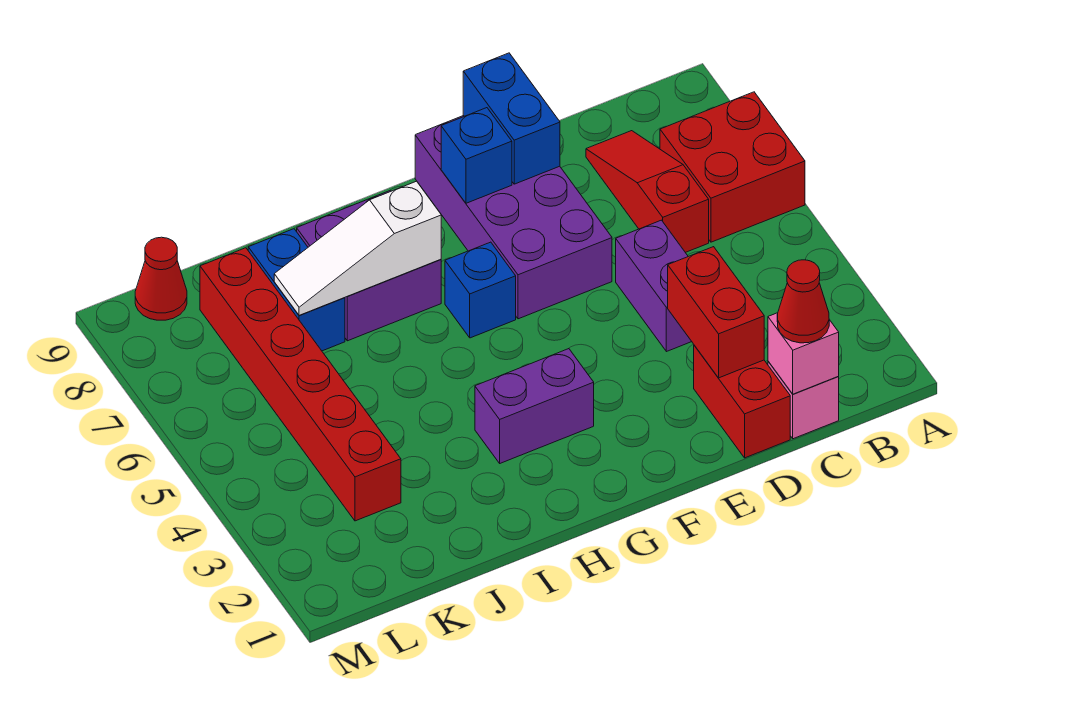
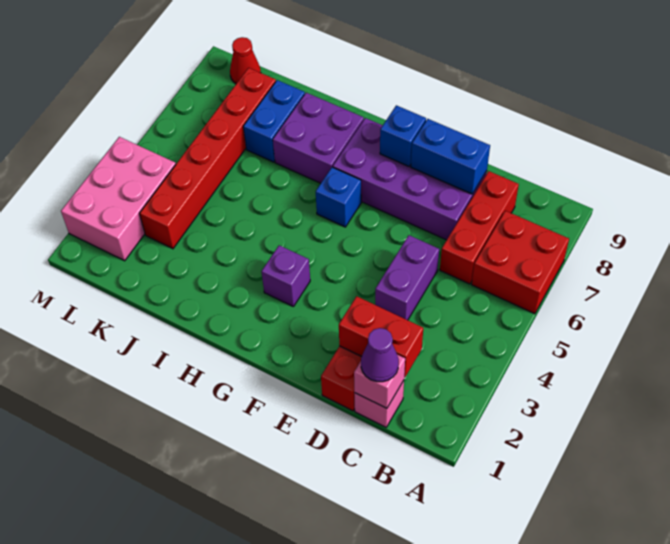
red cone C1 level 3 -> purple cone C1 level 3
red slope C6:C8 level 1 top 6 -> red brick C6:C8 level 1
red brick D2:D3 level 2 -> red brick C2:D2 level 2
purple brick E6:F9 level 1 -> purple brick D7:G8 level 1
blue brick E8:E9 level 2 -> blue brick D8:E8 level 2
purple brick G3:H3 level 1 -> purple brick G3 level 1
white slope H7:J7 level 2 top H -> none
none -> pink brick L2:M4 level 1

